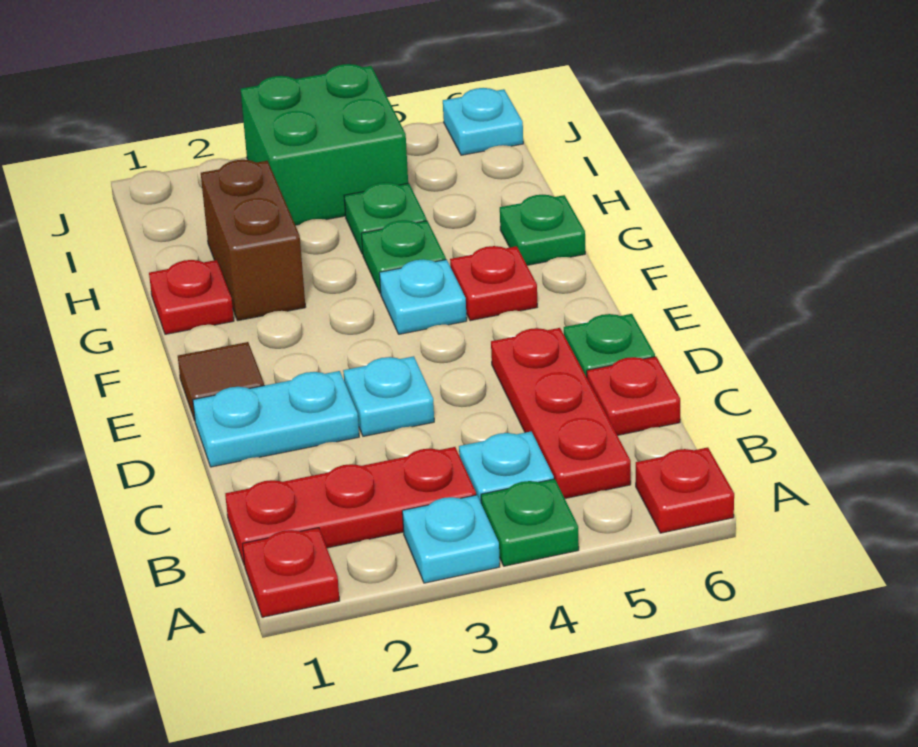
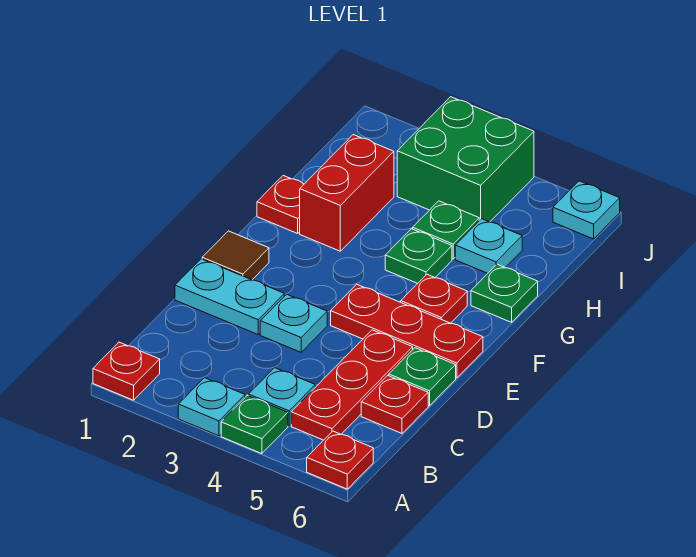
red plate B1:B3 level 1 -> red plate E4:E6 level 1
cyan plate F4 level 1 -> cyan plate H5 level 1
brown brick G2:H2 level 1 -> red brick G2:H2 level 1

